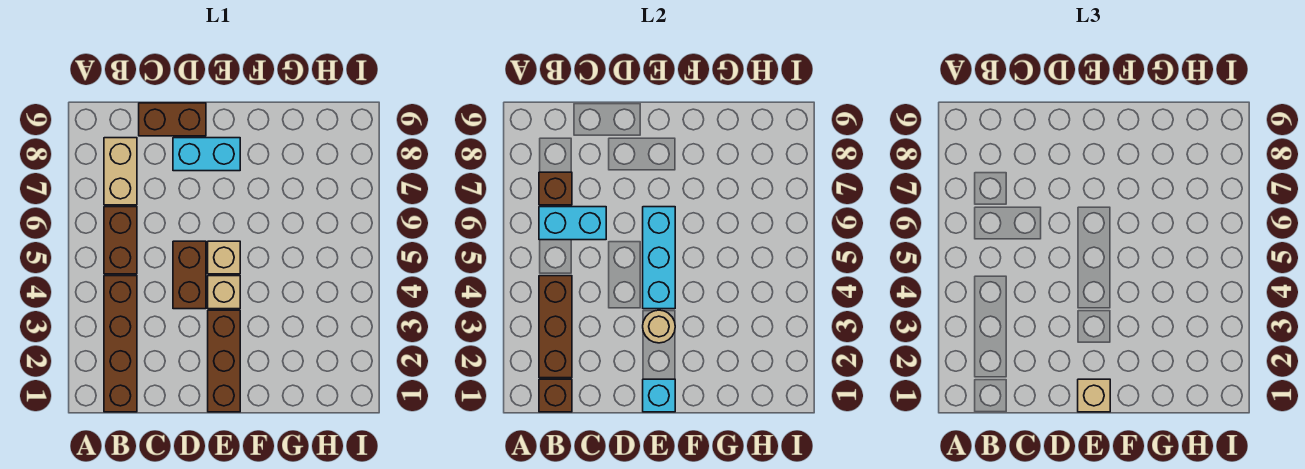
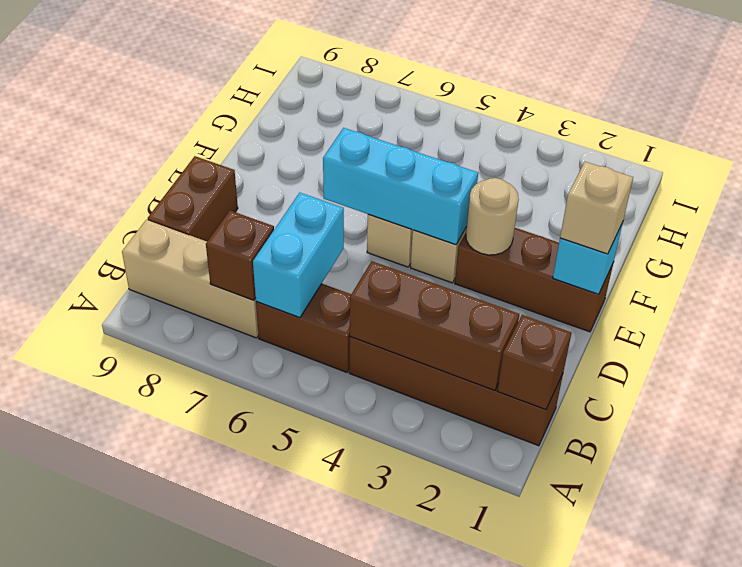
tan brick B7:B8 level 1 -> tan brick B7:B9 level 1
brown brick D4:D5 level 1 -> none
cyan brick D8:E8 level 1 -> none

